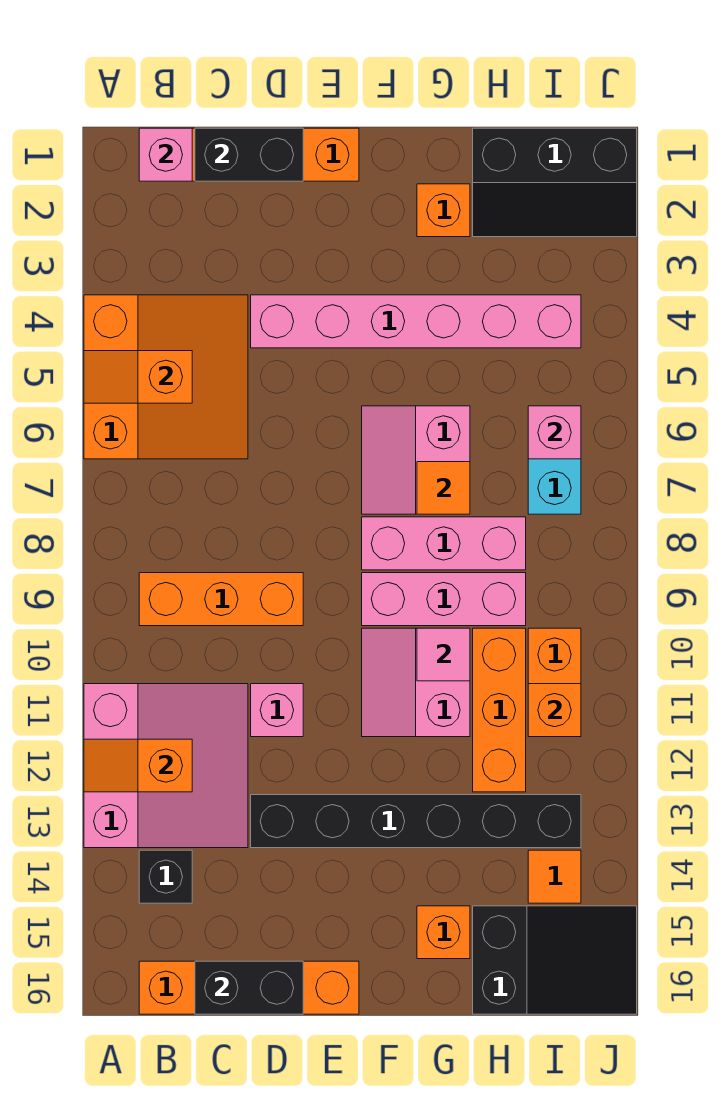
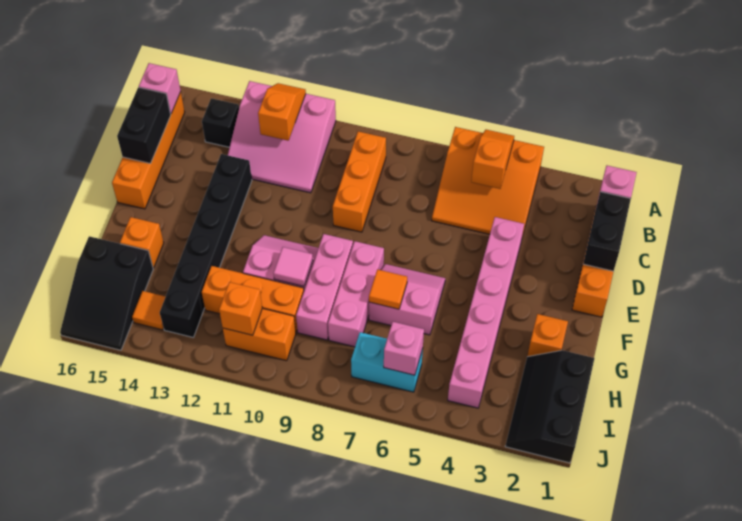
pink brick D11 level 1 -> pink brick B16 level 2

